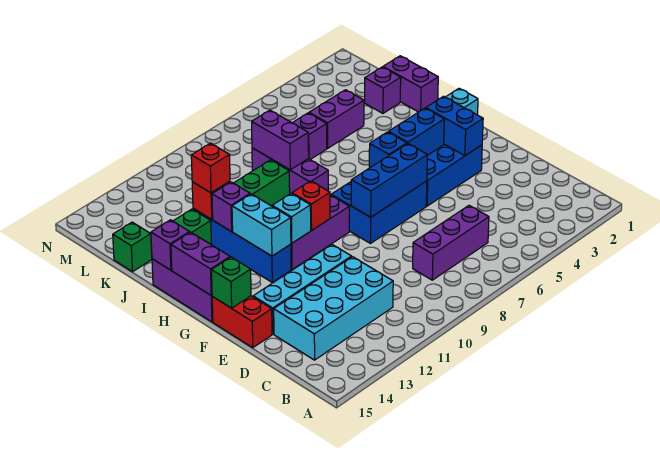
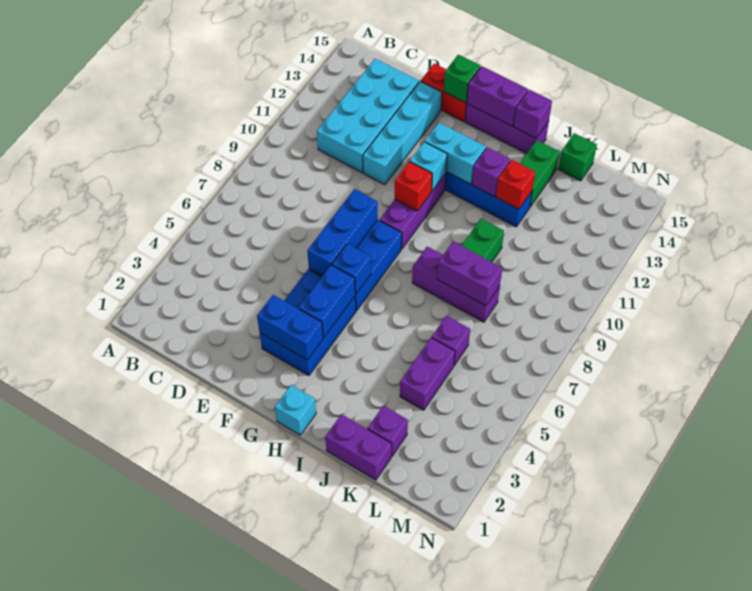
purple brick C6:C8 level 1 -> none
red brick J12 level 3 -> none

